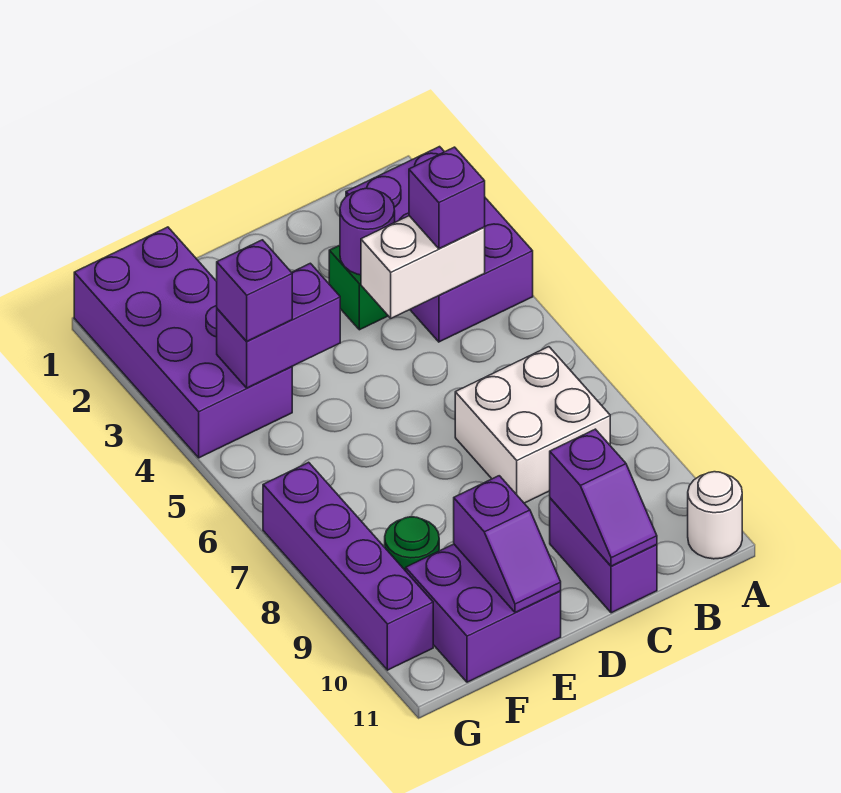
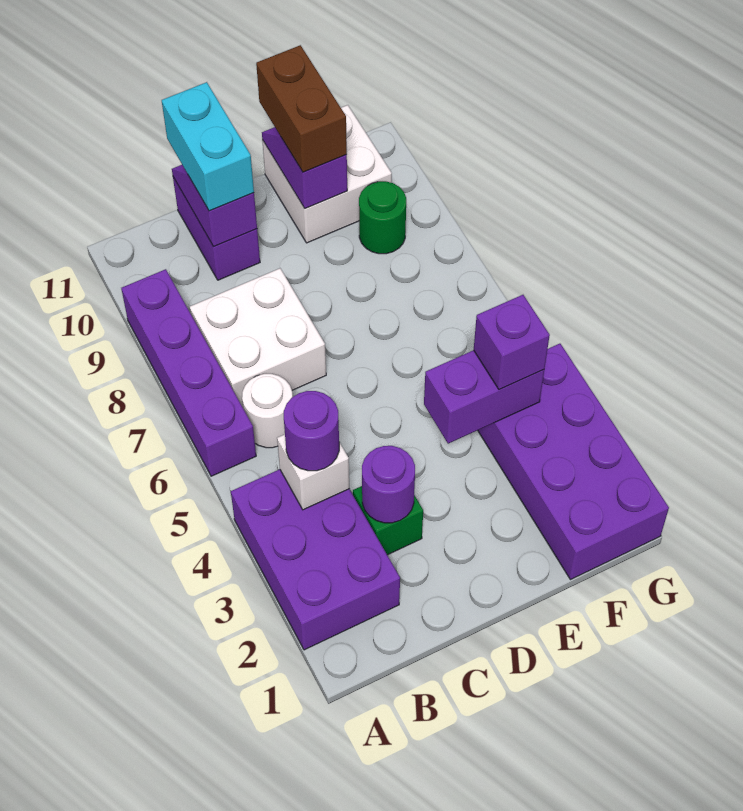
white round brick A11 level 1 -> white round brick B6 level 1
white brick B4:C4 level 2 -> white brick B4 level 2
purple brick B4 level 3 -> purple round brick B4 level 3
none -> cyan brick C10:C11 level 3
purple brick E10:F11 level 1 -> white brick E10:F11 level 1
none -> brown brick E10:E11 level 3
purple brick G7:G10 level 1 -> purple brick A6:A9 level 1

